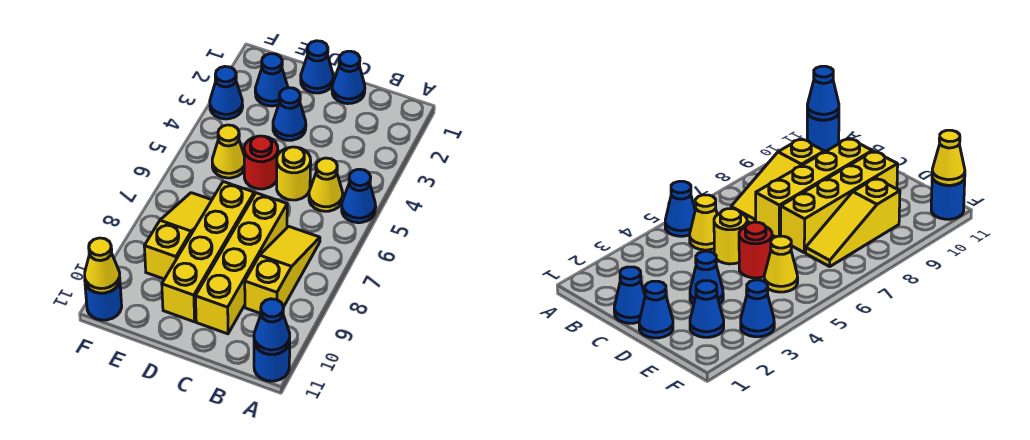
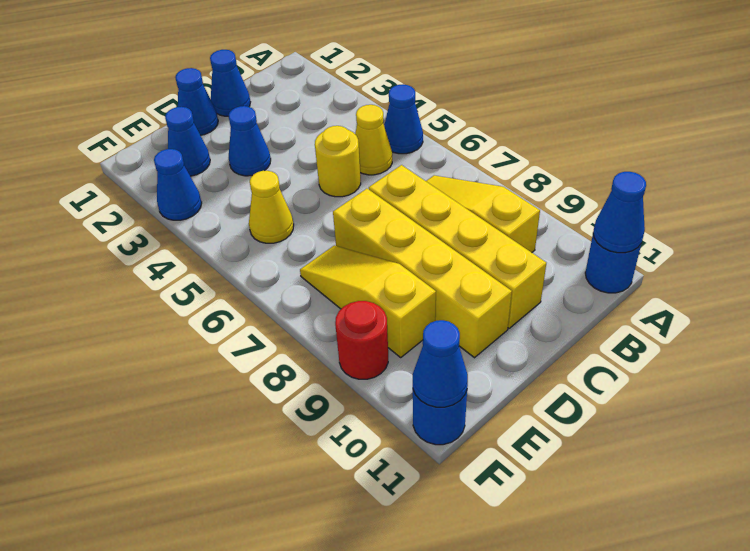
red round brick D5 level 1 -> red round brick F9 level 1
yellow cone F11 level 2 -> blue cone F11 level 2

